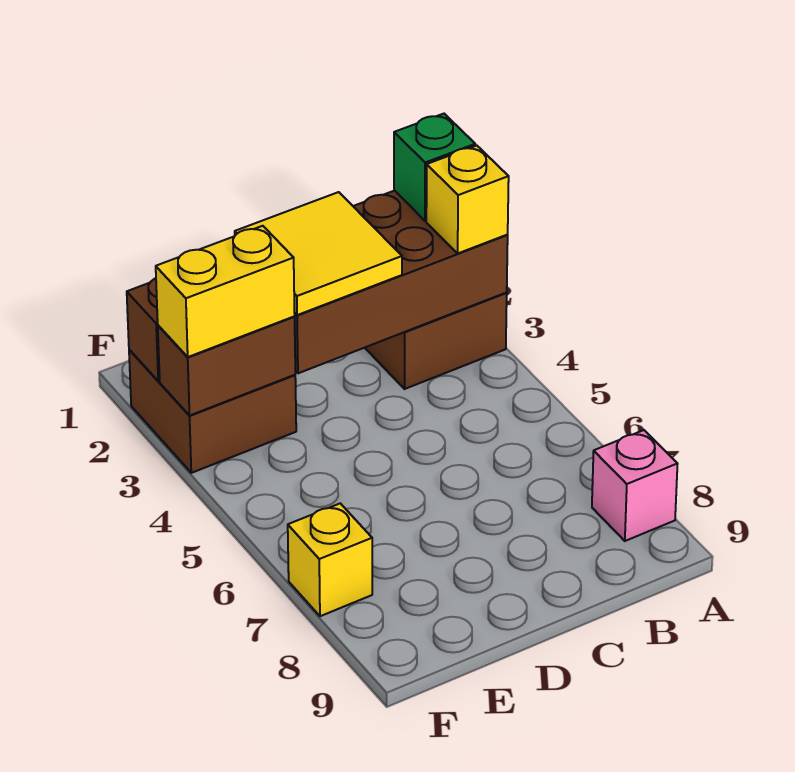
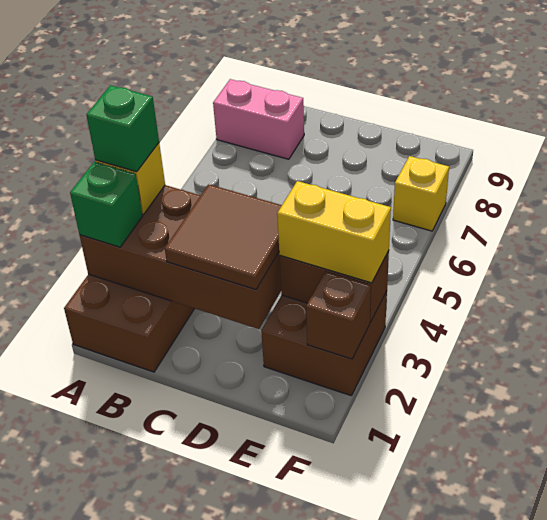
none -> green brick A3 level 4
pink brick A8 level 1 -> pink brick A8:B8 level 1
yellow tile C2:D3 level 3 -> brown tile C2:D3 level 3

